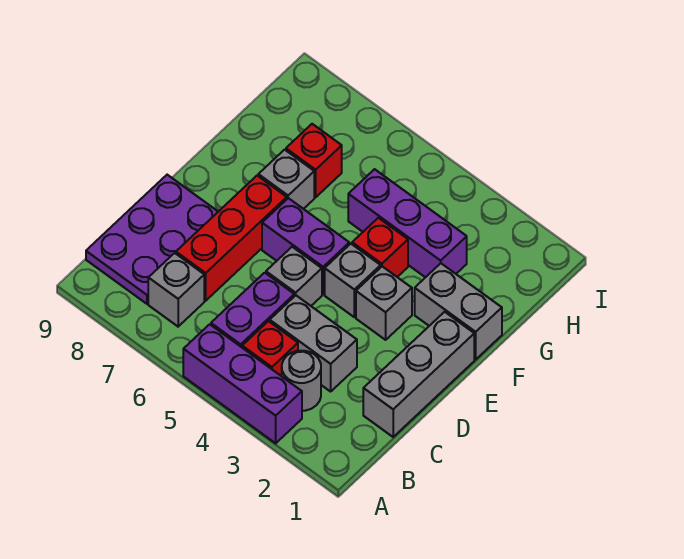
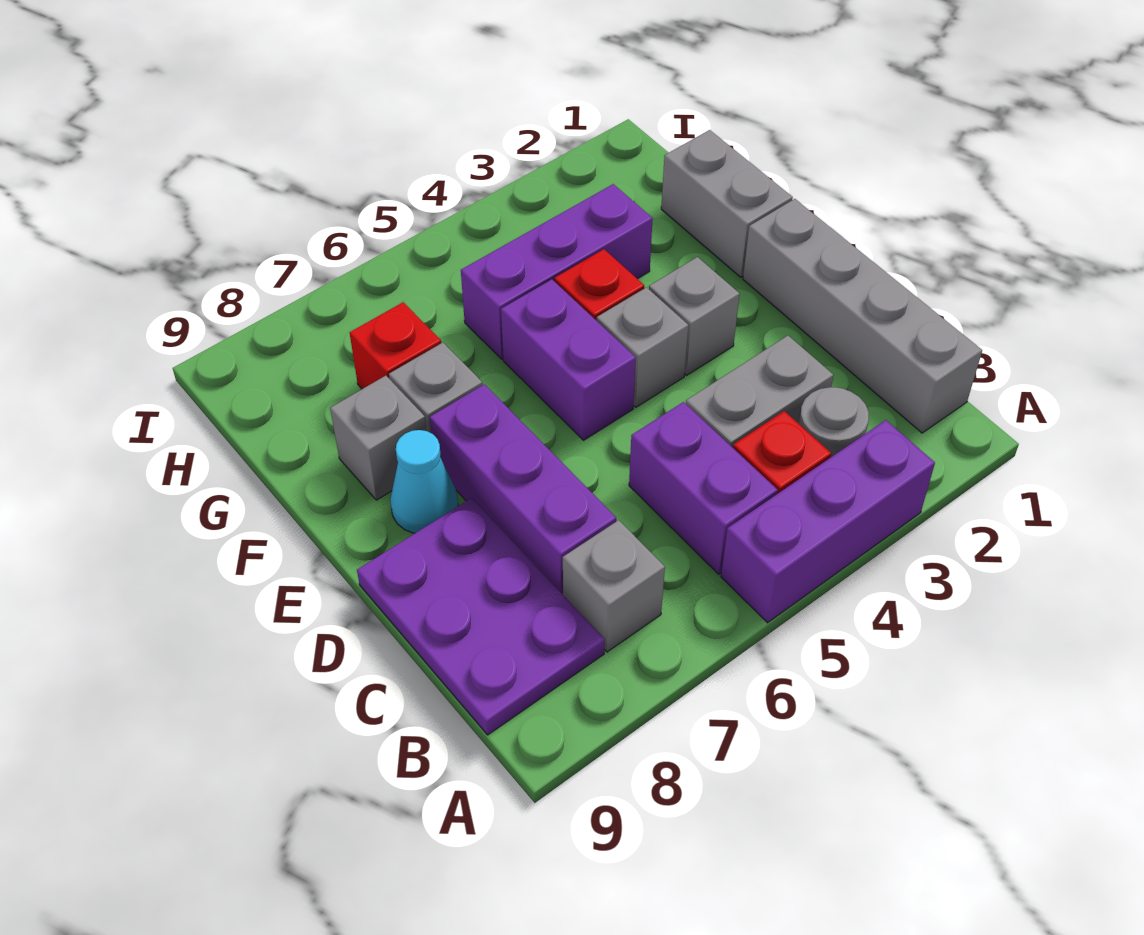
grey brick C1:E1 level 1 -> grey brick B1:E1 level 1
red brick C7:E7 level 1 -> purple brick C7:E7 level 1
grey brick D5 level 1 -> grey brick F8 level 1
purple brick E5:E6 level 1 -> purple brick E5:F5 level 1
none -> cyan cone E8 level 1
grey brick F1:F2 level 1 -> grey brick F1:G1 level 1

